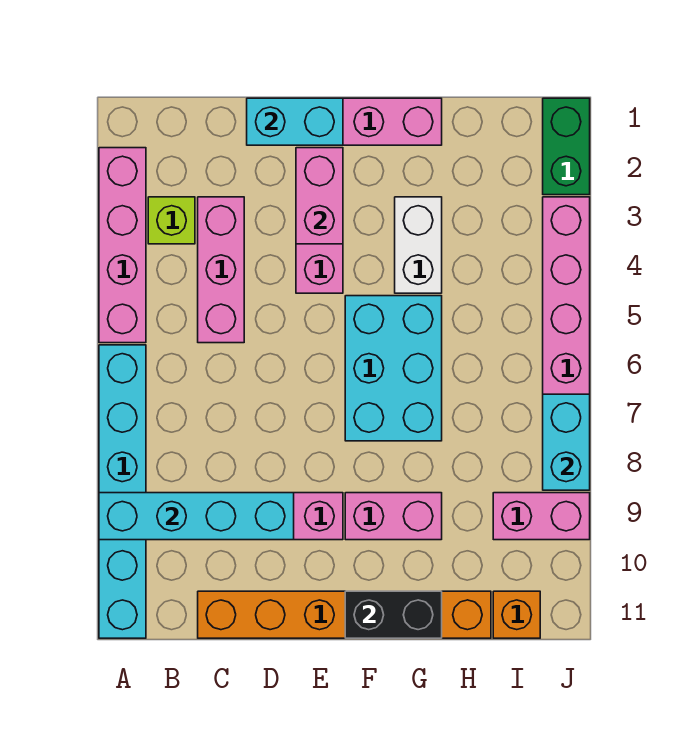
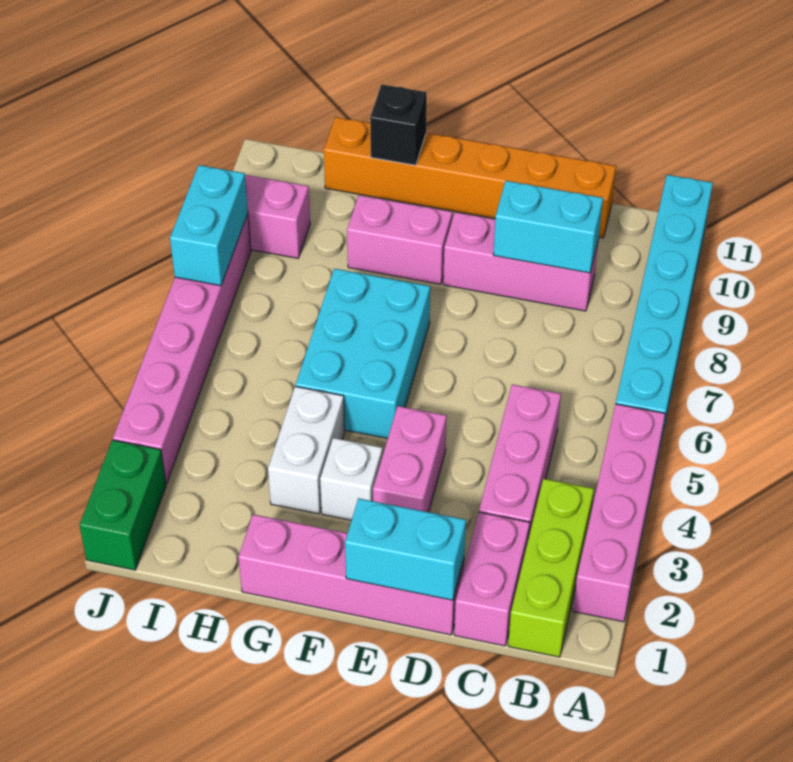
cyan brick A9:D9 level 2 -> cyan brick C9:D9 level 2
lime brick B3 level 1 -> lime brick B1:B3 level 1
pink brick E2:E3 level 2 -> pink brick C1:C2 level 1
none -> white brick F3 level 1
black brick F11:G11 level 2 -> black brick G11 level 2
orange brick I11 level 1 -> none

